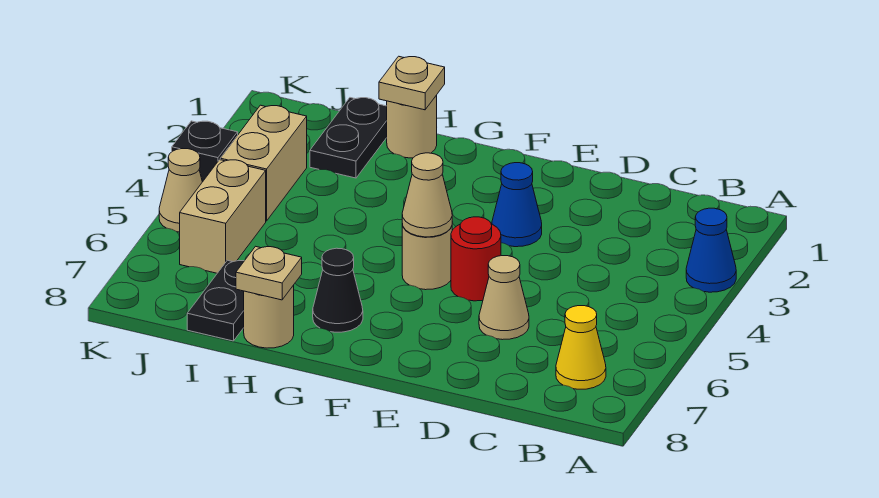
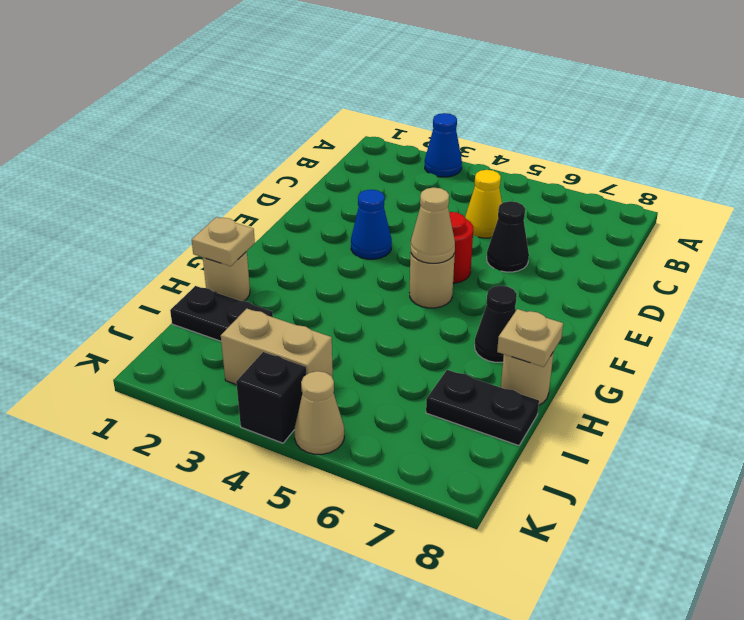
yellow cone B7 level 1 -> yellow cone C5 level 1
tan cone D6 level 1 -> black cone D6 level 1
tan brick J5:J6 level 1 -> none

